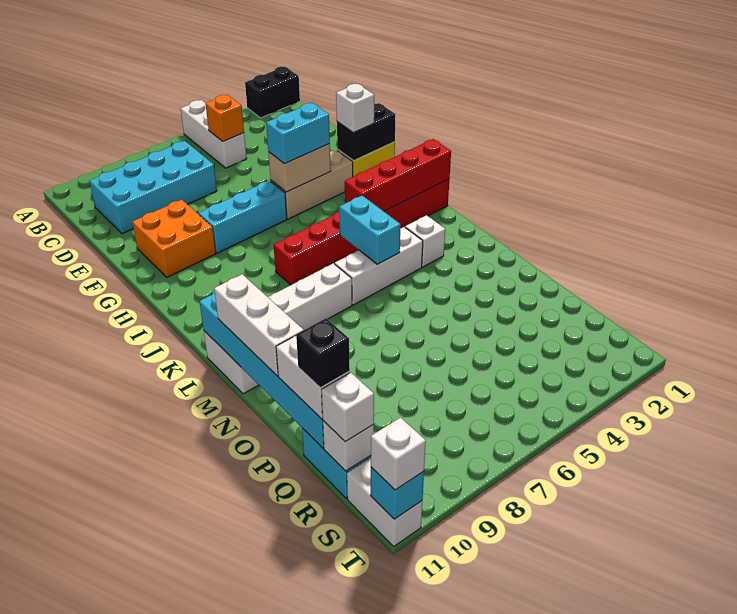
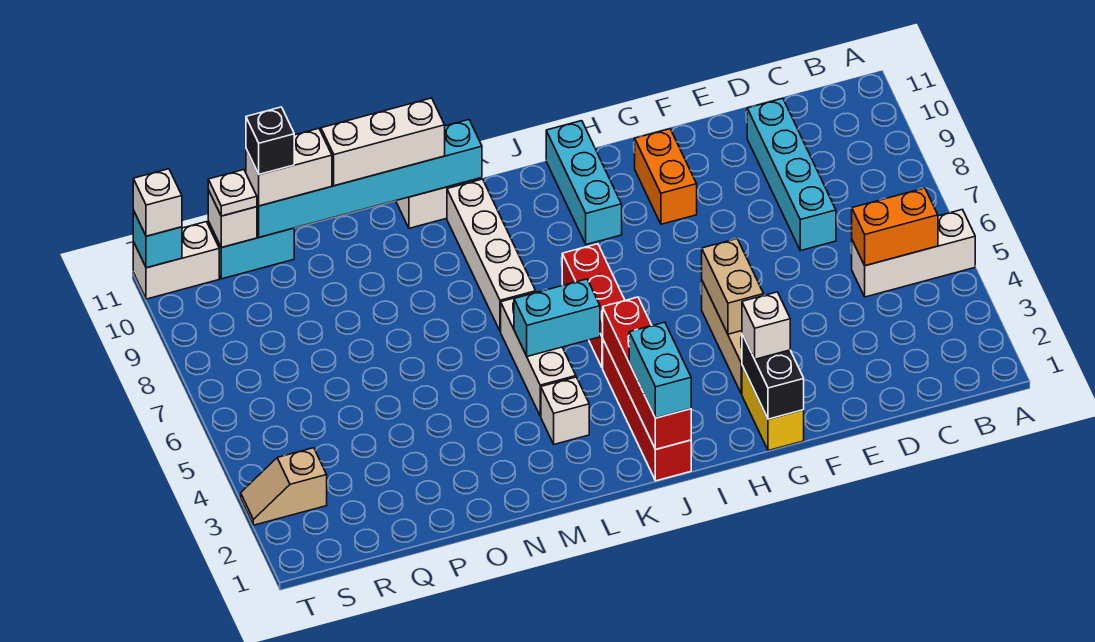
black brick A1:A2 level 1 -> none
orange brick C5 level 2 -> orange brick B5:C5 level 2
cyan brick C7:D10 level 1 -> cyan brick D7:D10 level 1
orange brick F9:G10 level 1 -> orange brick G9:G10 level 1
cyan brick G4:G5 level 3 -> cyan brick J1:J2 level 3
cyan brick G6:G8 level 1 -> cyan brick I9:I11 level 1
white brick R11 level 3 -> white plate R11 level 3
none -> tan slope S3:T3 level 1 top S

